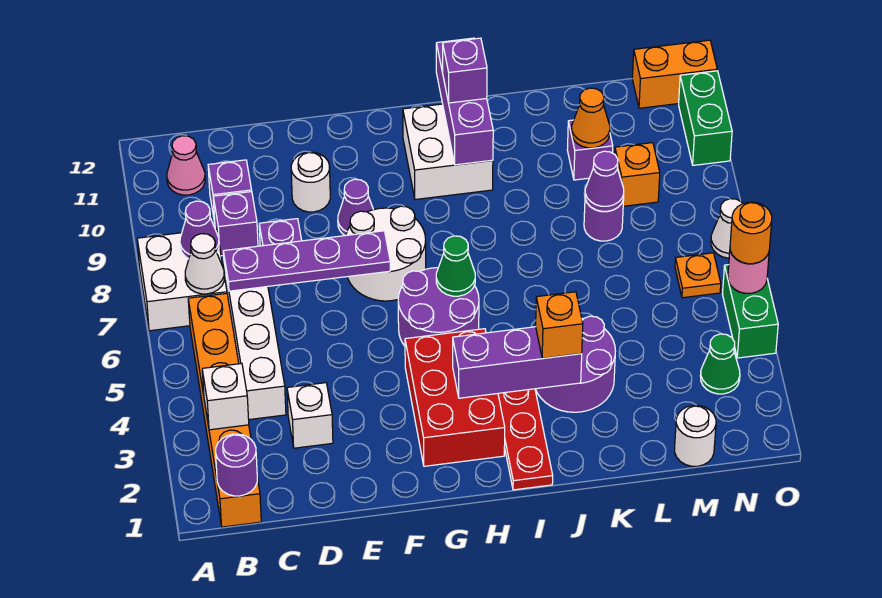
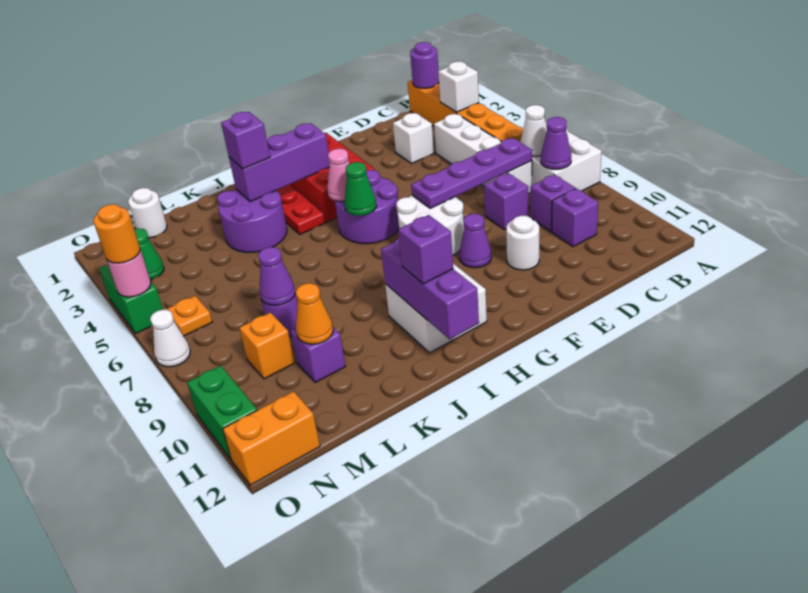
pink cone B11 level 1 -> pink cone H5 level 2
orange brick J3 level 3 -> purple brick J3 level 3

